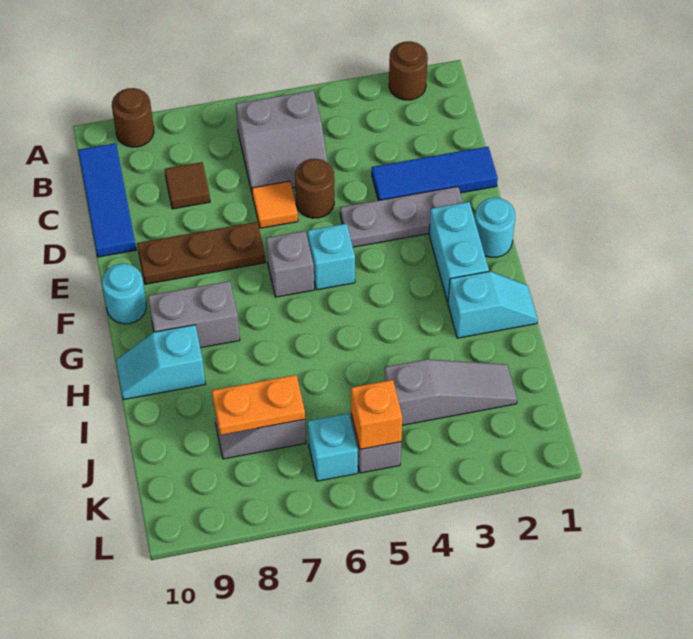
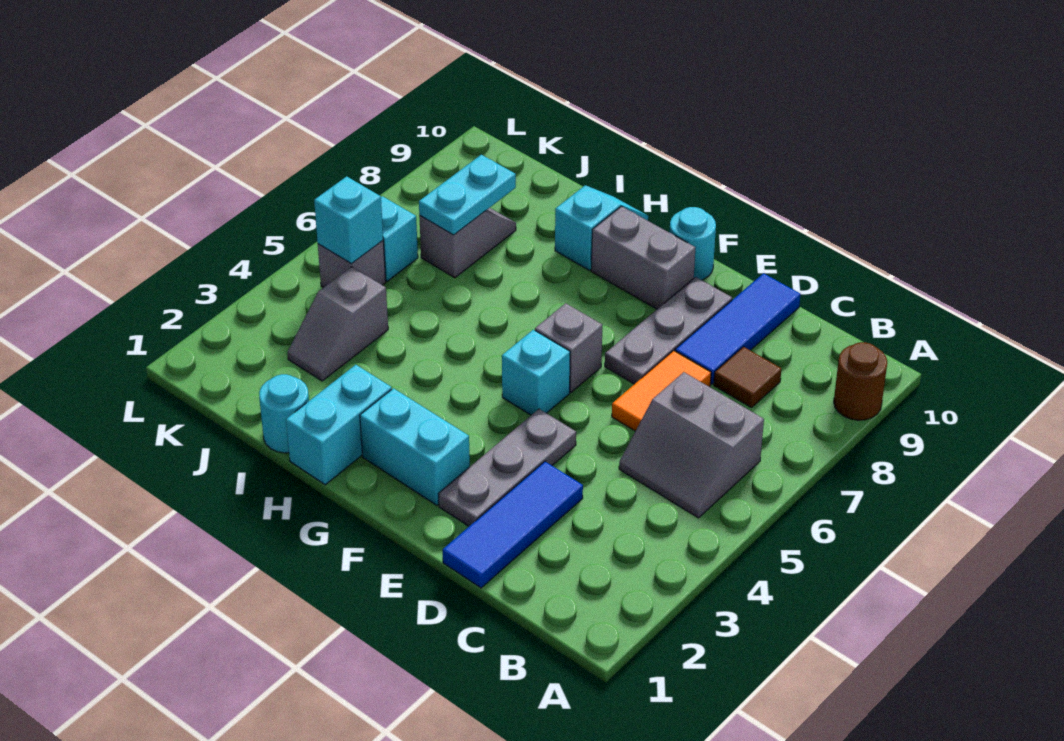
brown round brick A2 level 1 -> none
grey slope B5:C6 level 1 top B -> grey slope B5:C6 level 1 top 6
blue tile B10:D10 level 1 -> blue tile D8:D10 level 1
brown round brick D5 level 1 -> none
orange tile D6 level 1 -> orange tile D6:D7 level 1
brown plate E7:E9 level 1 -> grey plate E7:E9 level 1
cyan round brick F1 level 1 -> cyan round brick I1 level 1
grey brick G8:G9 level 1 -> grey brick F9:G9 level 1
cyan slope H1:H2 level 1 top 2 -> cyan brick H1:H2 level 1
grey slope J2:J4 level 1 top 4 -> grey slope J3:J4 level 1 top 4
orange plate J7:J8 level 2 -> cyan plate J7:J8 level 2
orange brick K5 level 2 -> cyan brick K5 level 2

